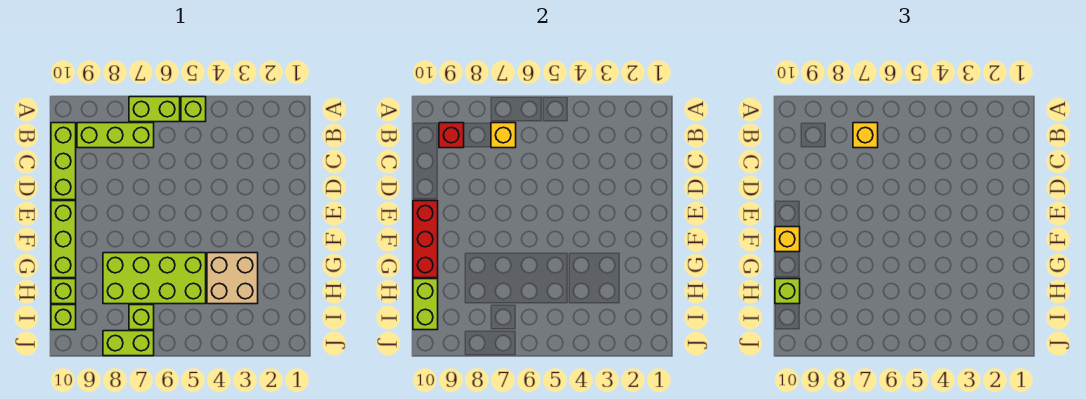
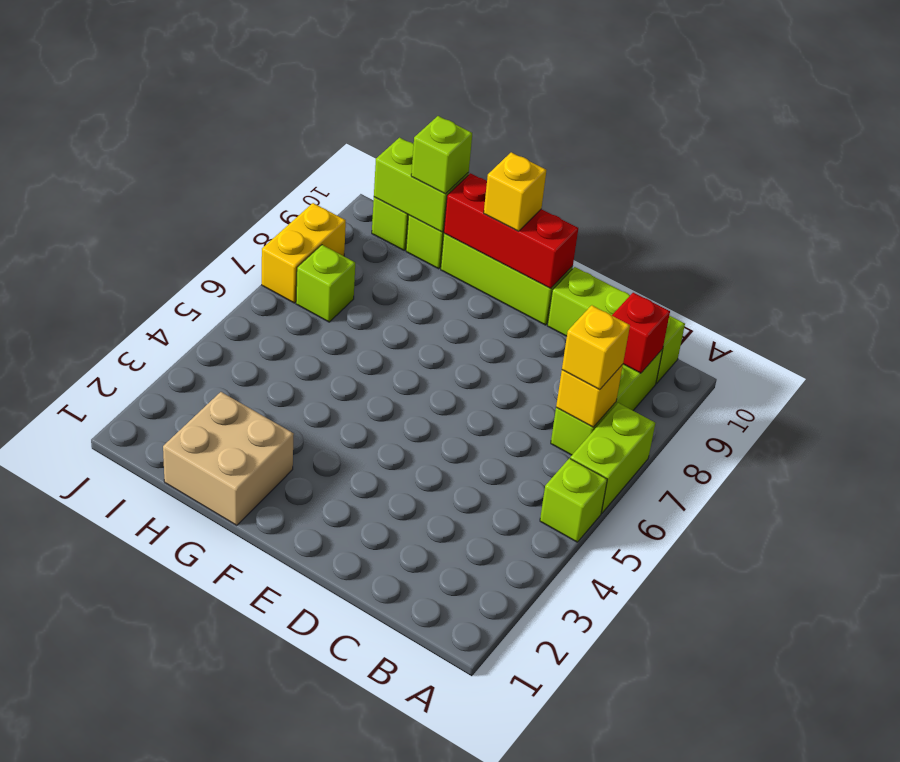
tan brick G3:H4 level 1 -> tan brick G1:H2 level 1
lime brick G5:H8 level 1 -> none
lime brick J7:J8 level 1 -> yellow brick J7:J8 level 1

